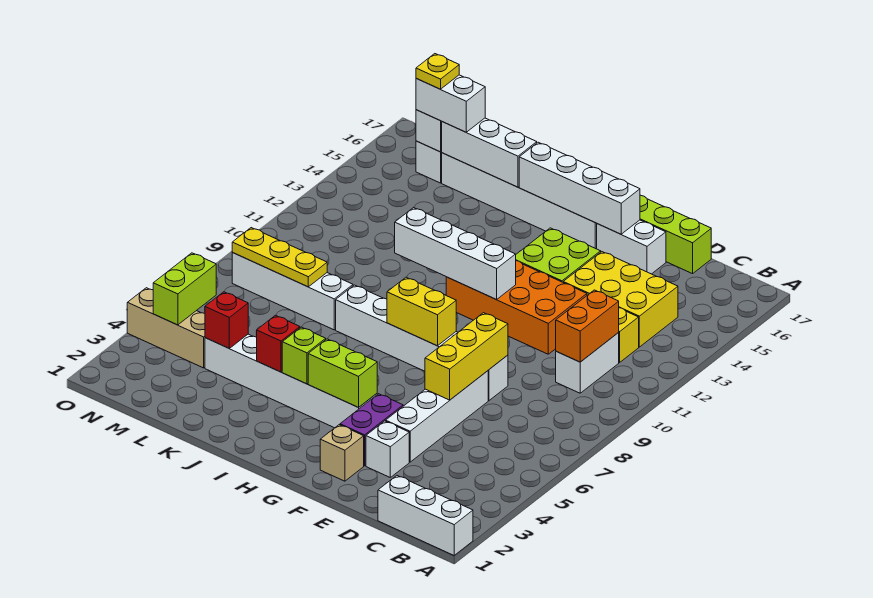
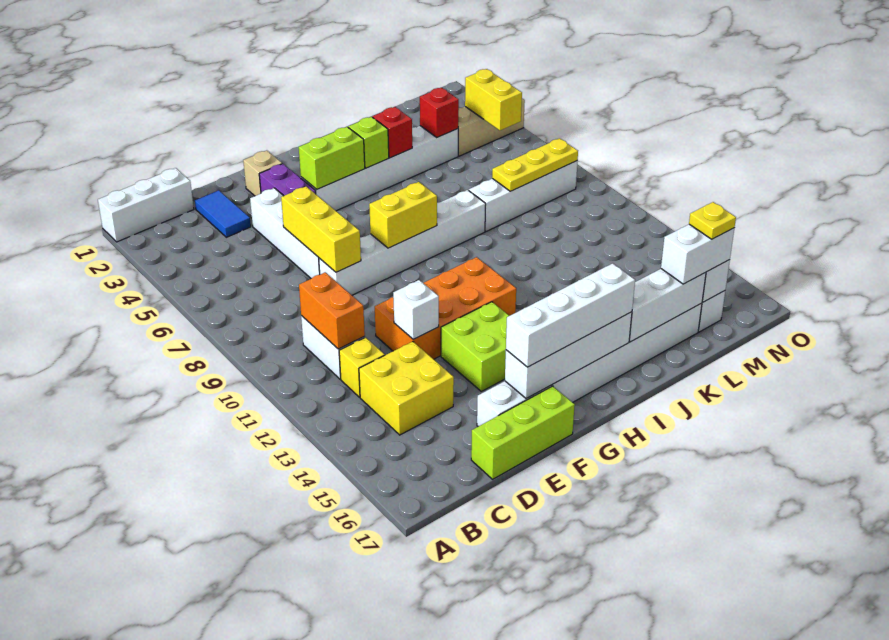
yellow brick C13:E14 level 1 -> yellow brick C13:D14 level 1
none -> blue tile D2:D3 level 1
white brick E3 level 1 -> white brick E12 level 2
white brick G11:J11 level 2 -> white brick F16:I16 level 3
lime brick N4:N5 level 2 -> yellow brick N4:N5 level 2

